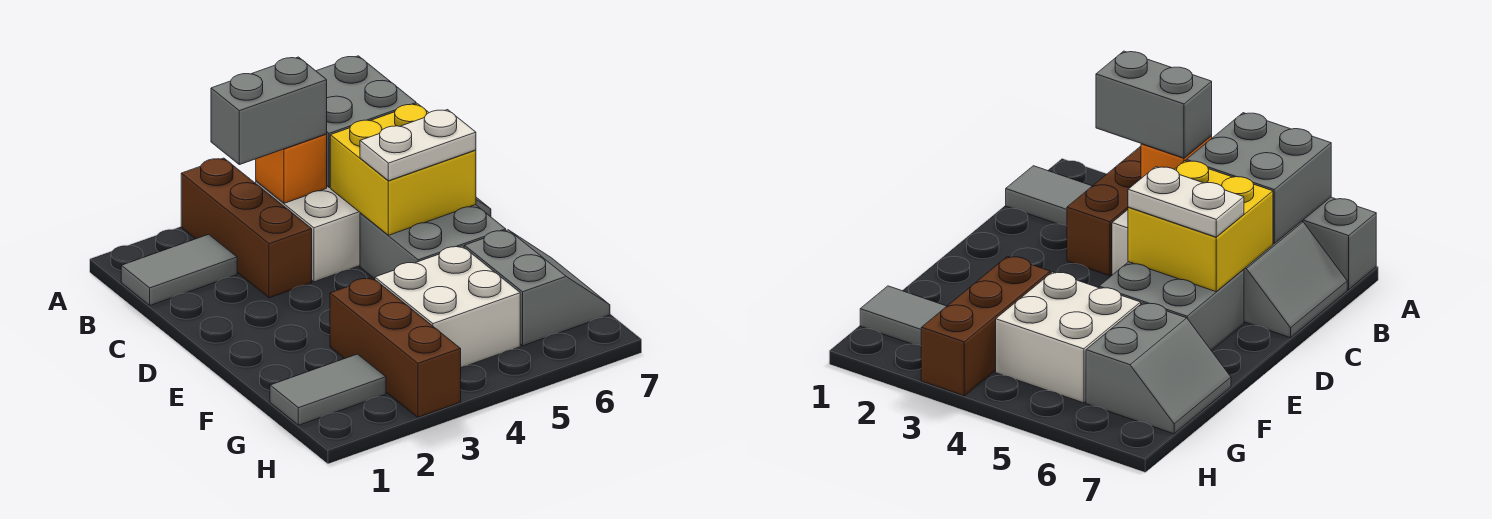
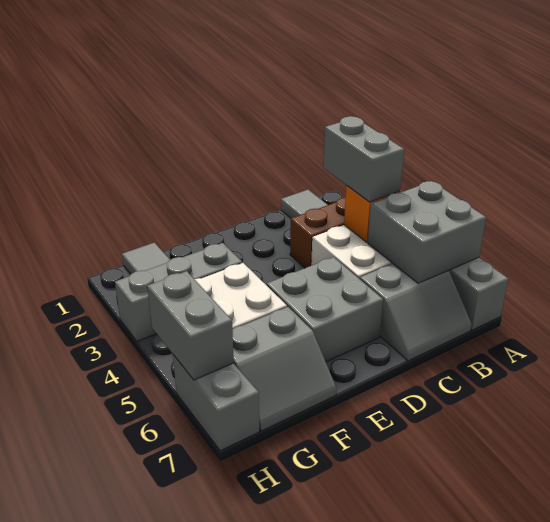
yellow brick C5:D6 level 2 -> none
white plate D5:D6 level 3 -> none
brown brick F3:H3 level 1 -> grey brick F3:H3 level 1
none -> grey brick H5:H6 level 2
none -> grey brick H6:H7 level 1

